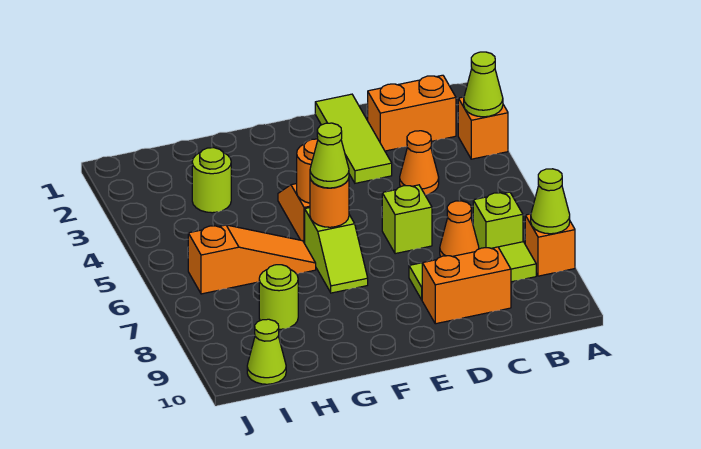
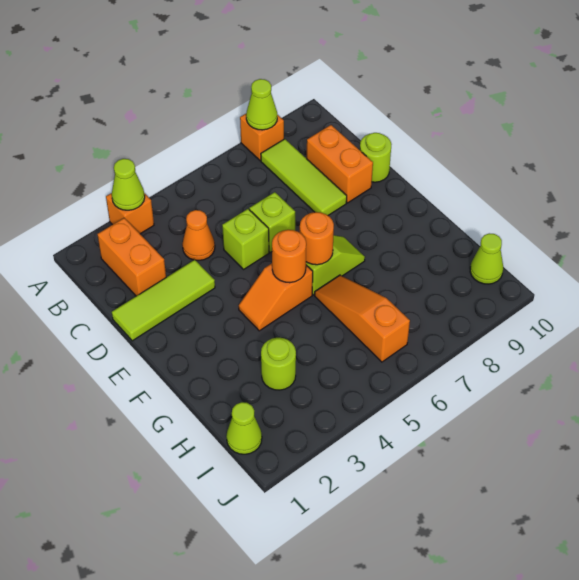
lime brick B7 level 1 -> lime brick D5 level 1
orange cone C7 level 1 -> none
lime cone F6 level 3 -> lime cone I1 level 1
lime round brick H8 level 1 -> lime round brick D10 level 1

